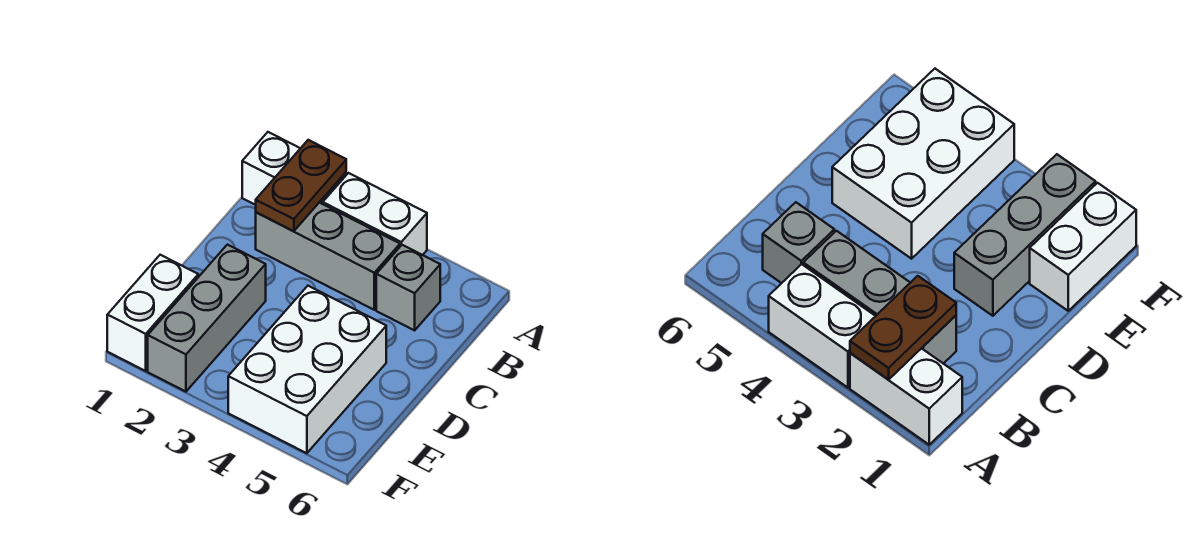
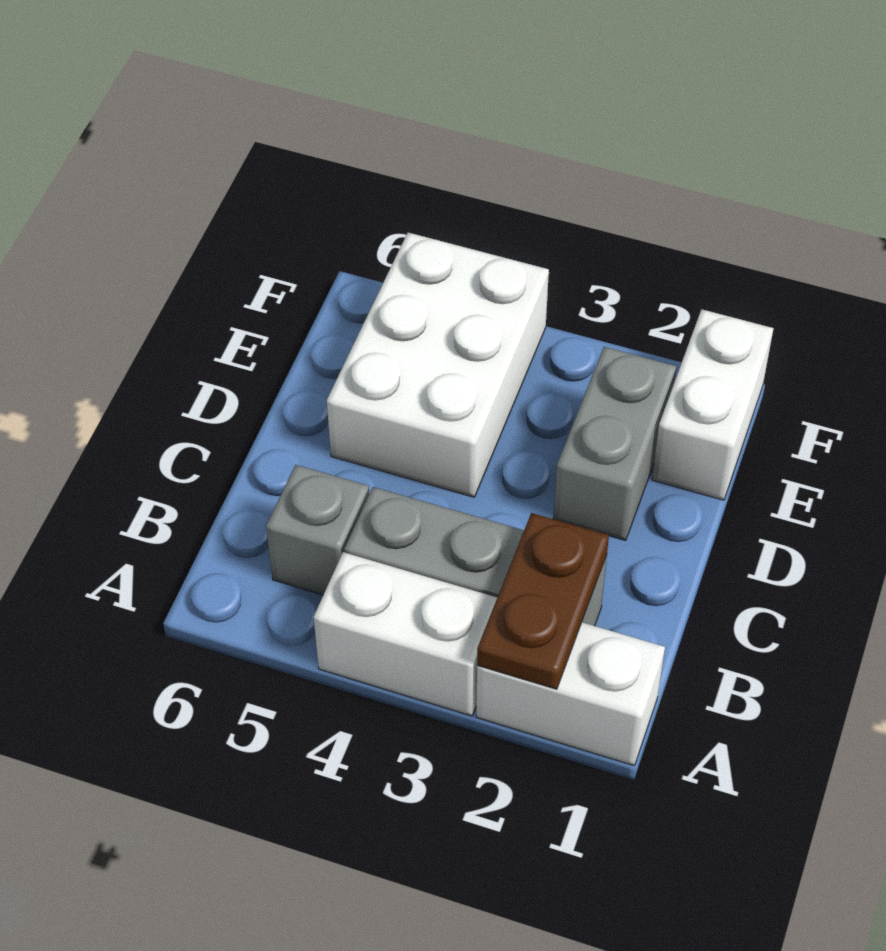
grey brick D2:F2 level 1 -> grey brick D2:E2 level 1

